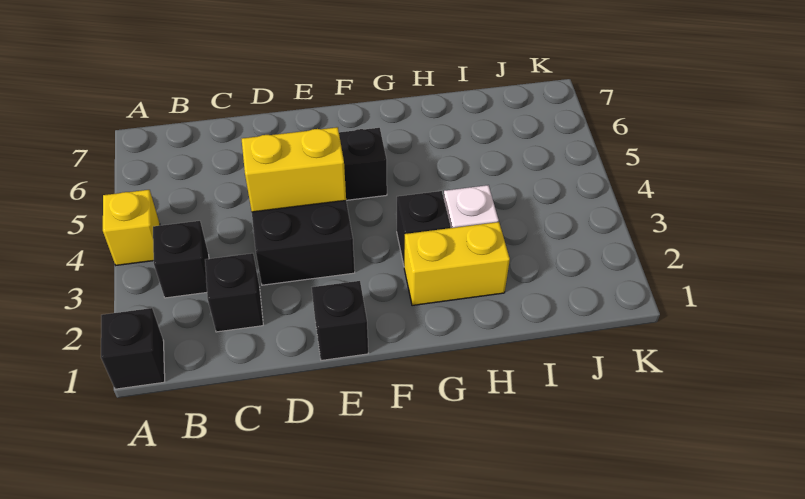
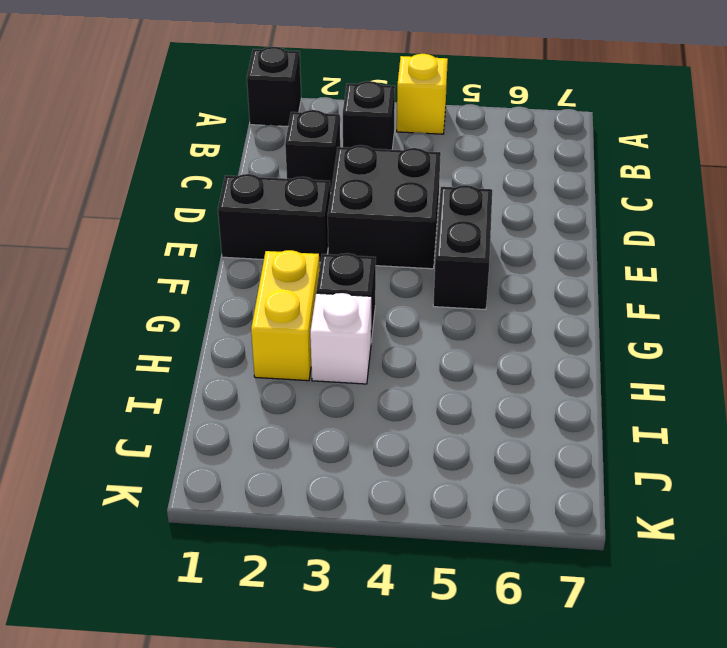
yellow brick D4:E4 level 2 -> none
black brick E1 level 1 -> black brick E1:E2 level 1

